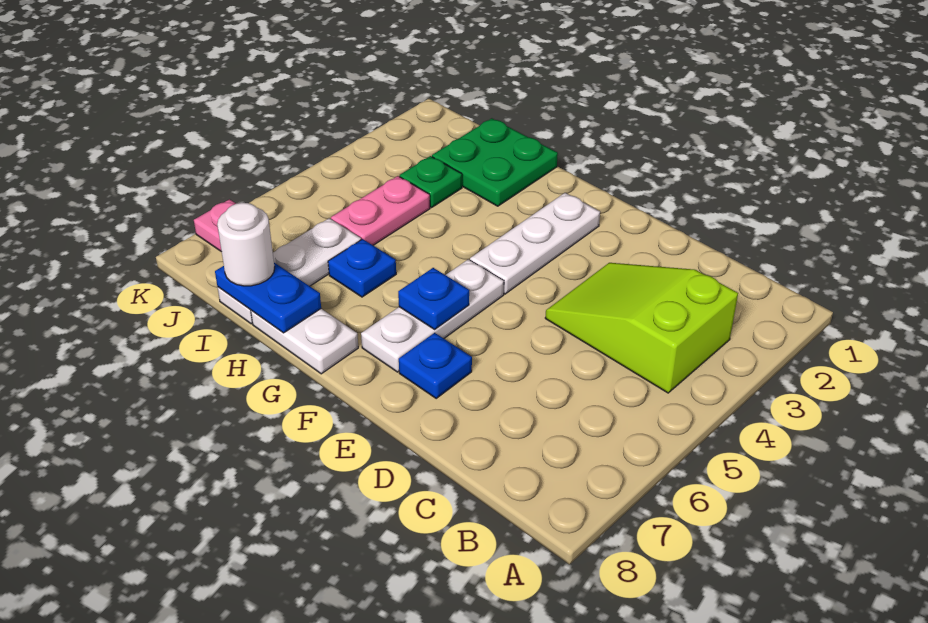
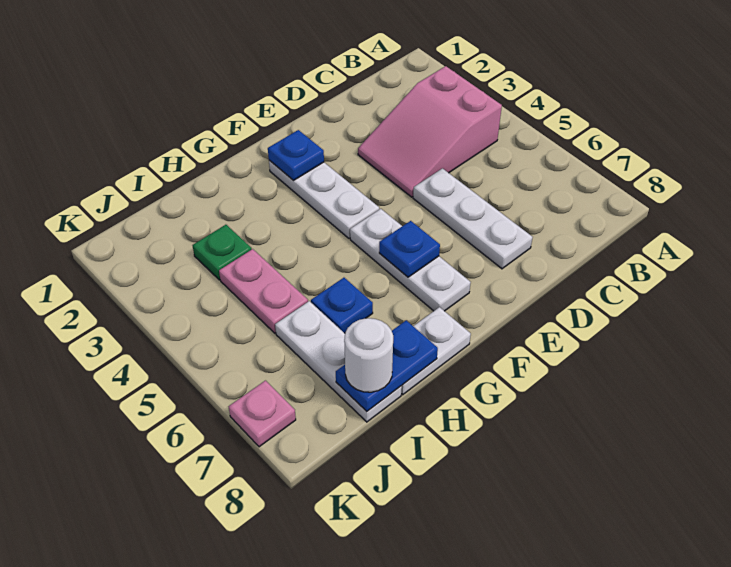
lime slope B3:D4 level 1 top B -> pink slope B3:D4 level 1 top B
none -> white plate D5:D7 level 1
blue plate E7 level 1 -> blue plate F2 level 2
green plate H1:I2 level 1 -> none

